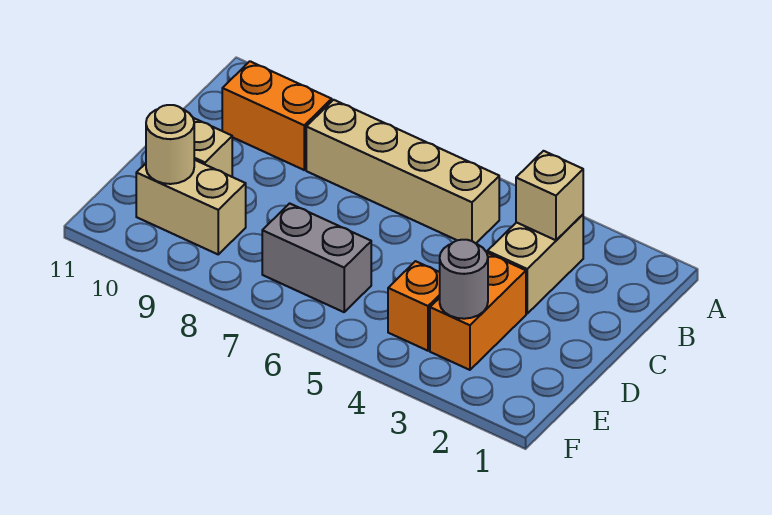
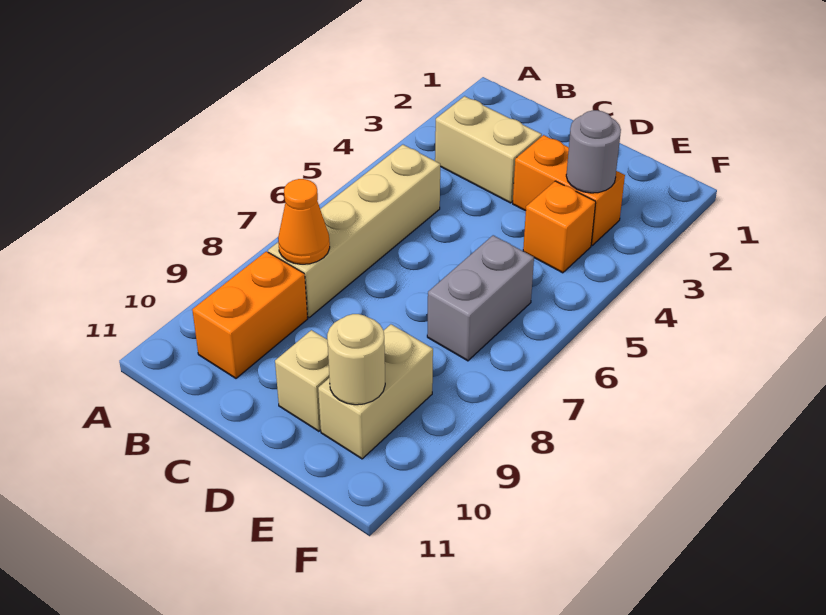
tan brick B3 level 2 -> none
none -> orange cone B8 level 2

